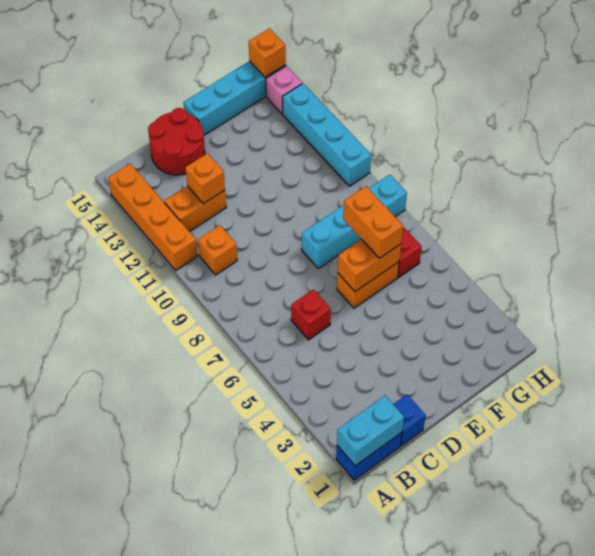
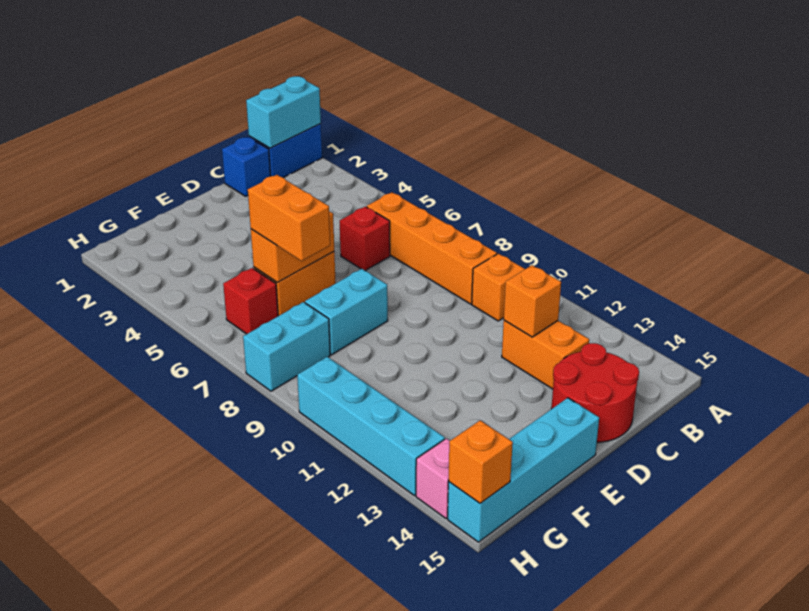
orange brick A11:A14 level 1 -> orange brick B6:B9 level 1
orange brick B12:C12 level 1 -> orange brick C12:C13 level 1

